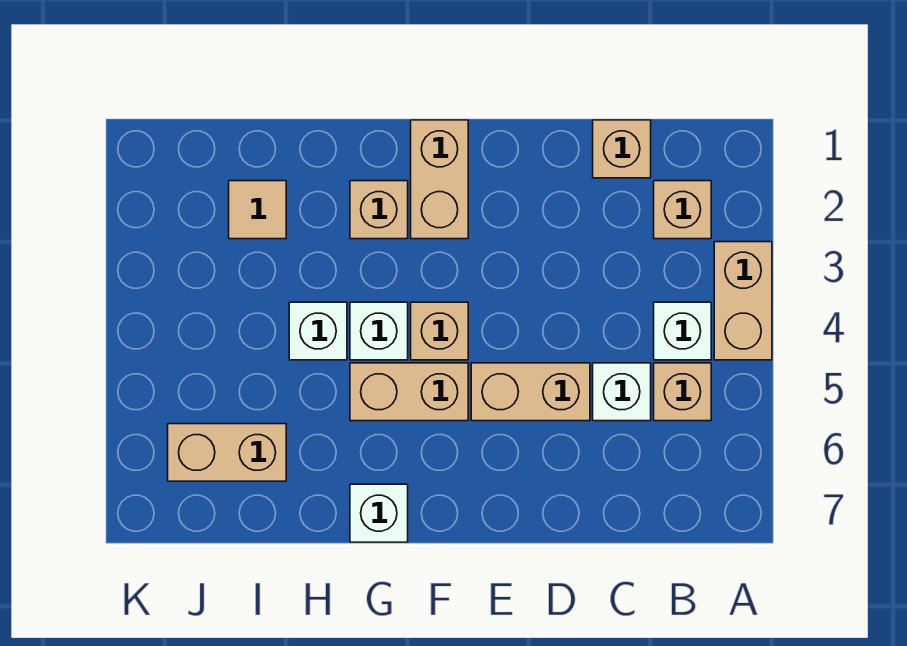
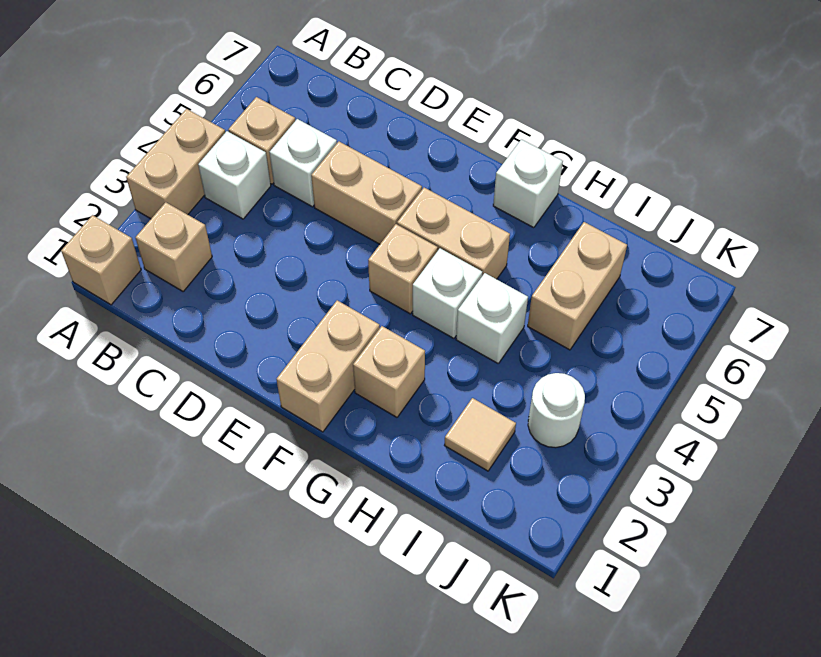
tan brick C1 level 1 -> tan brick A1 level 1
tan brick I6:J6 level 1 -> tan brick I5:I6 level 1
none -> white round brick J3 level 1

